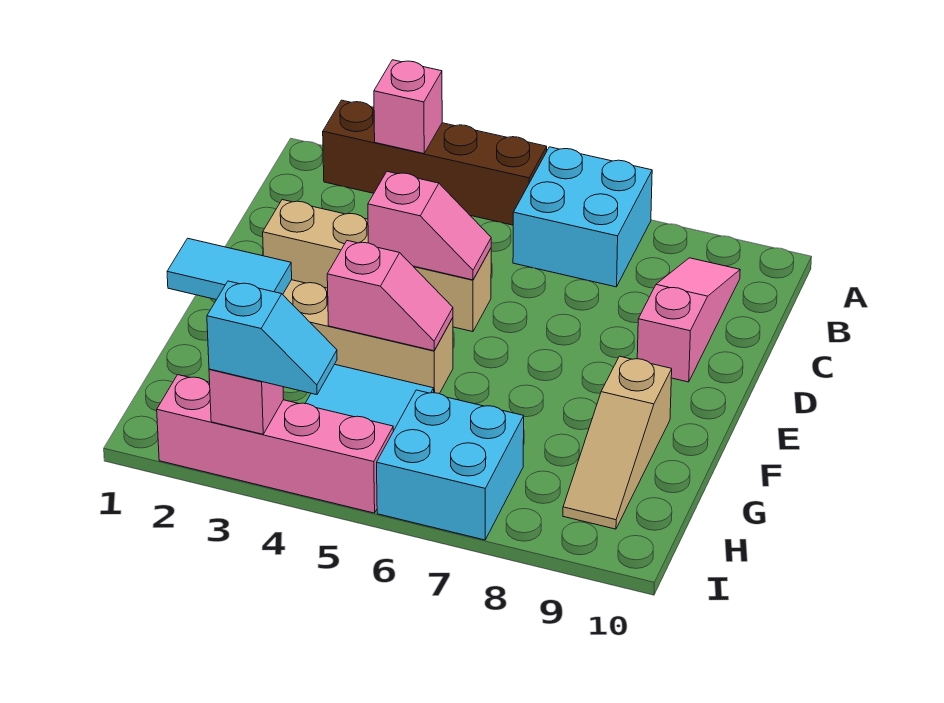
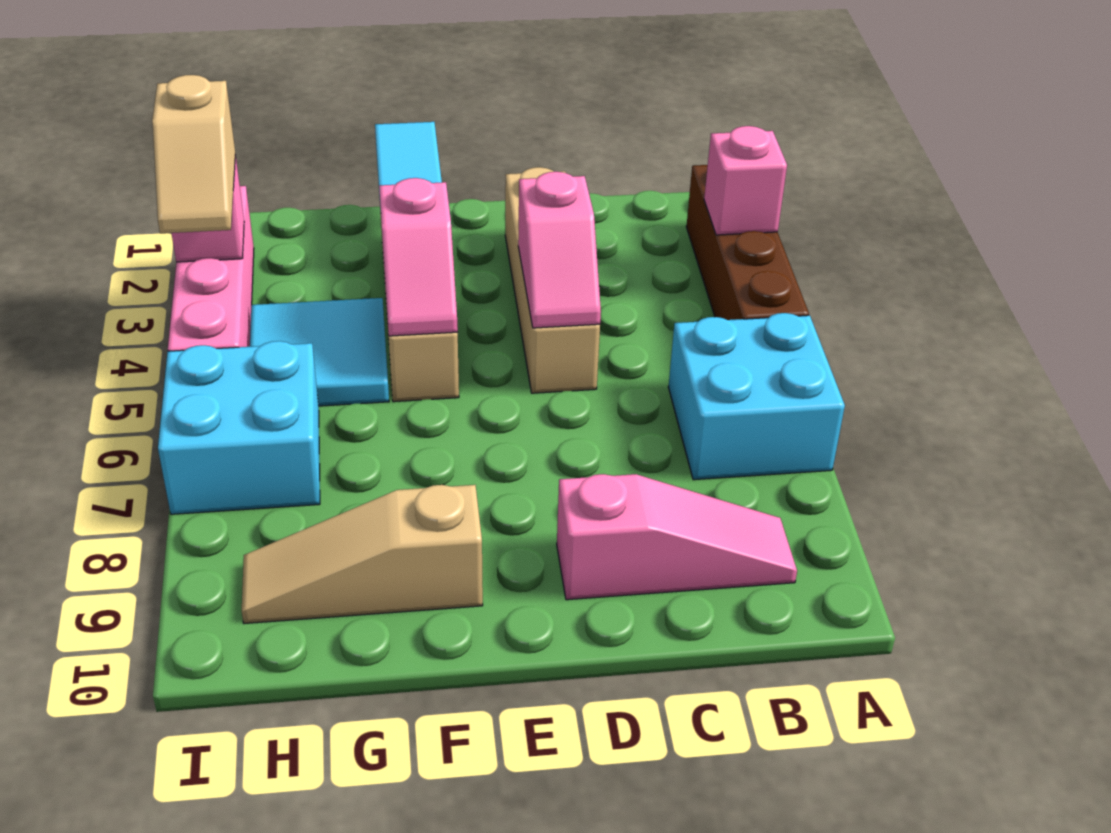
cyan slope I3:I4 level 3 top 3 -> tan slope I3:I4 level 3 top 3

